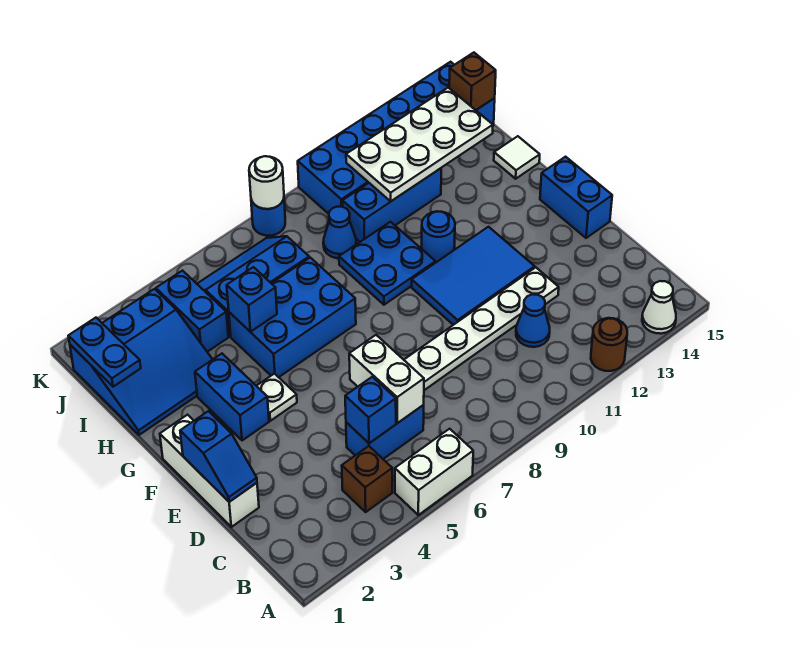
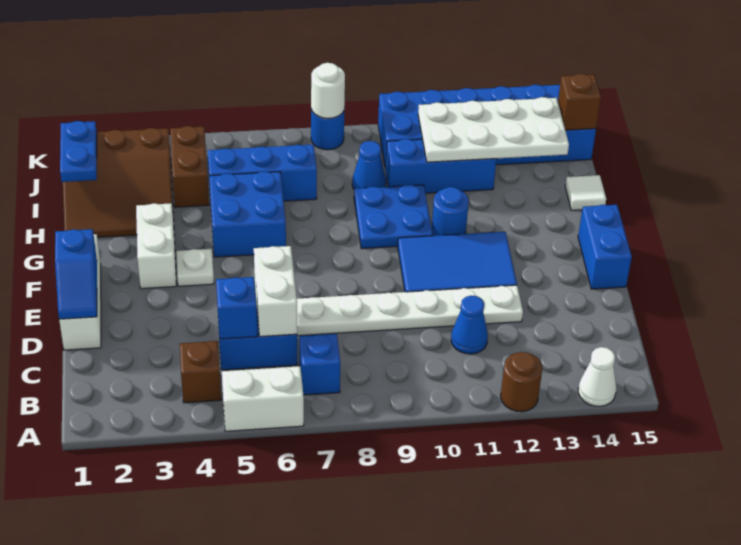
blue brick F3:G3 level 1 -> white brick F3:G3 level 1
blue brick G5:H7 level 1 -> blue brick G5:H6 level 1
blue slope H1:J3 level 1 top J -> brown slope H1:J3 level 1 top J
blue brick H5 level 2 -> blue brick B7 level 1
blue brick I4:J4 level 1 -> brown brick I4:J4 level 1

